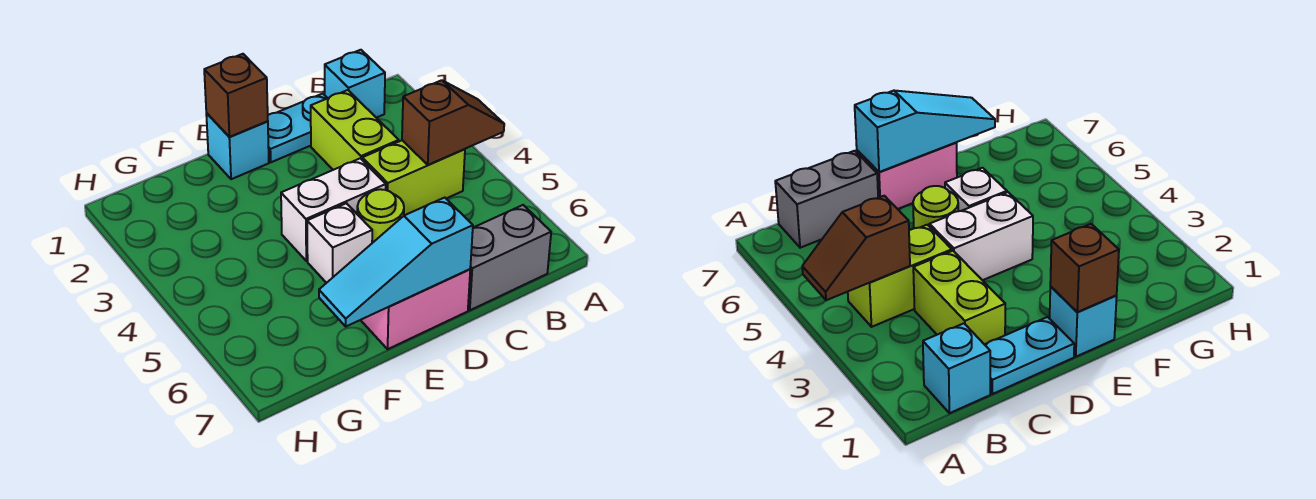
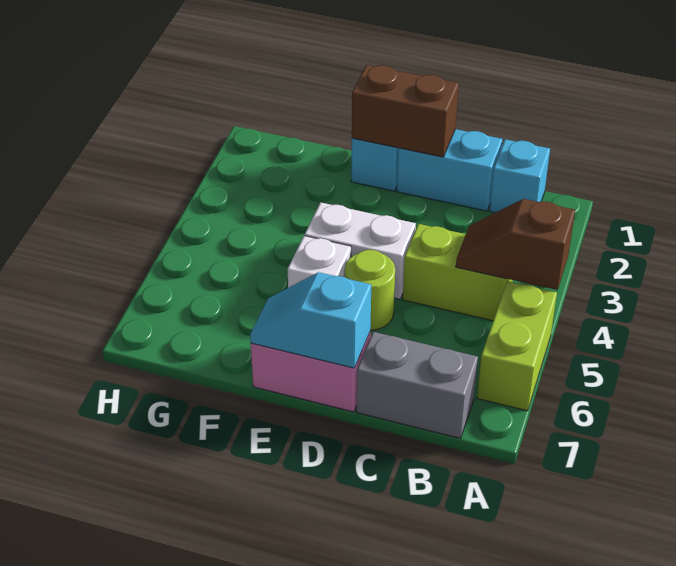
brown slope A4:B4 level 2 top B -> brown slope A4:B4 level 2 top A
cyan plate C1:D1 level 1 -> cyan brick C1:D1 level 1
lime brick C2:C3 level 1 -> lime brick A5:A6 level 1
cyan slope D7:F7 level 2 top D -> cyan slope D7:E7 level 2 top D
brown brick E1 level 2 -> brown brick D1:E1 level 2

